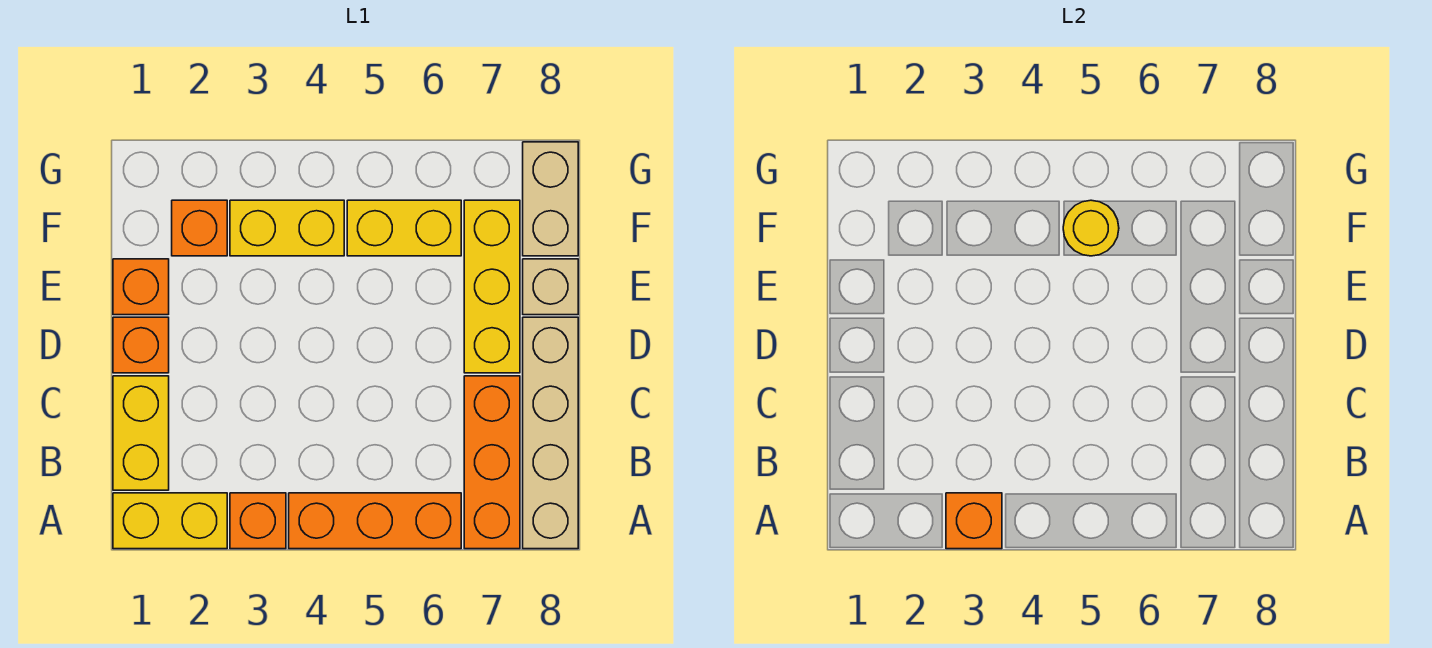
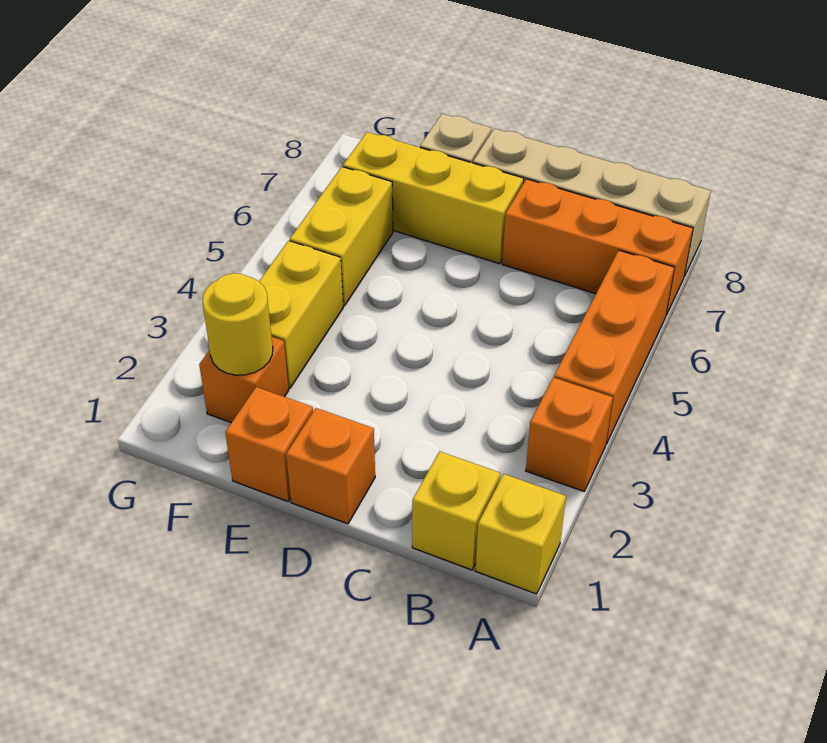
yellow brick A1:A2 level 1 -> yellow brick A1 level 1
orange brick A3 level 2 -> none
yellow brick B1:C1 level 1 -> yellow brick B1 level 1
yellow round brick F5 level 2 -> yellow round brick F2 level 2
tan brick F8:G8 level 1 -> none

